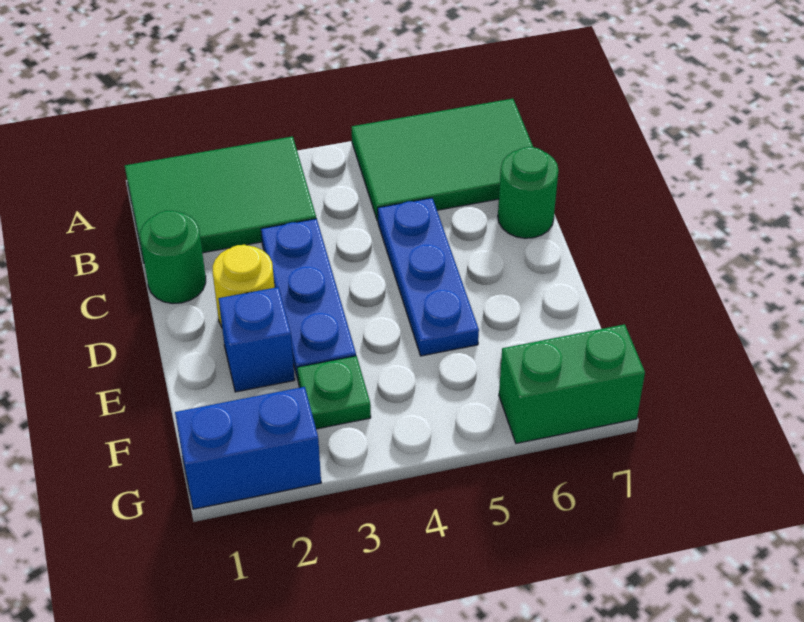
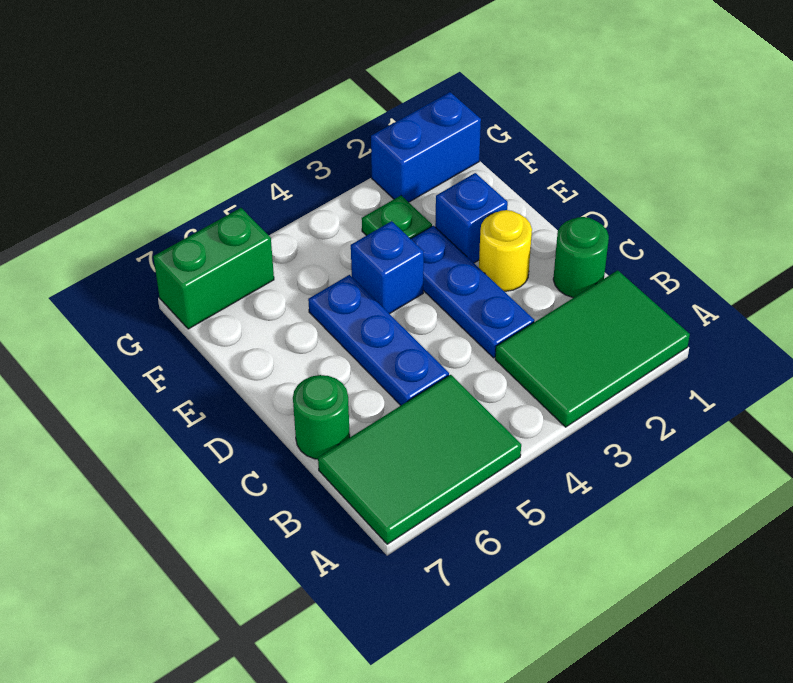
none -> blue brick E4 level 1

